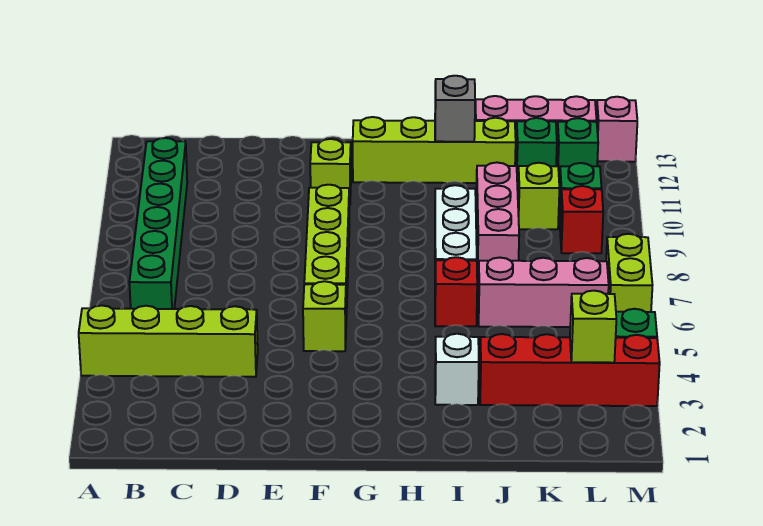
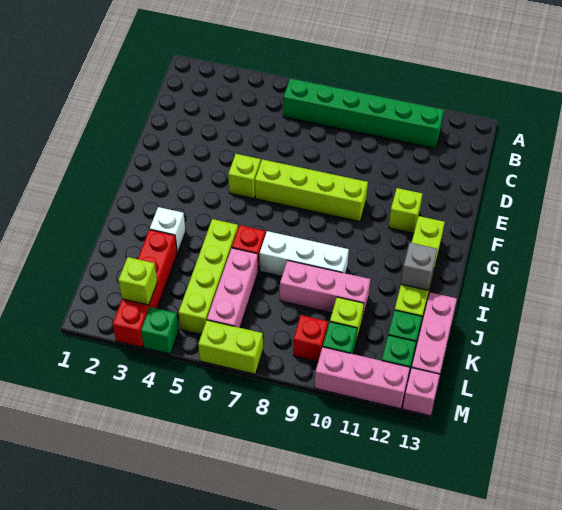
lime brick A4:D4 level 1 -> lime brick I5:L5 level 1
none -> pink brick M10:M12 level 1

